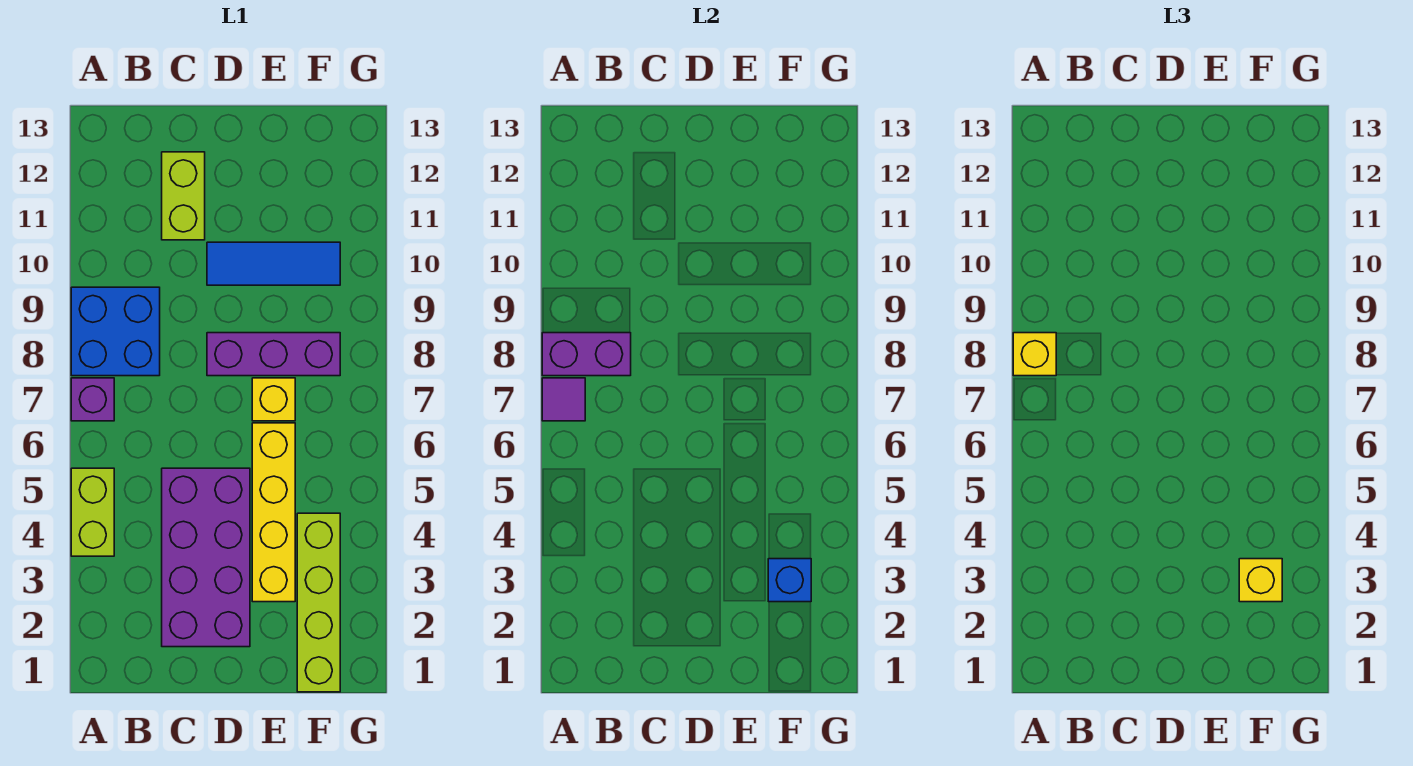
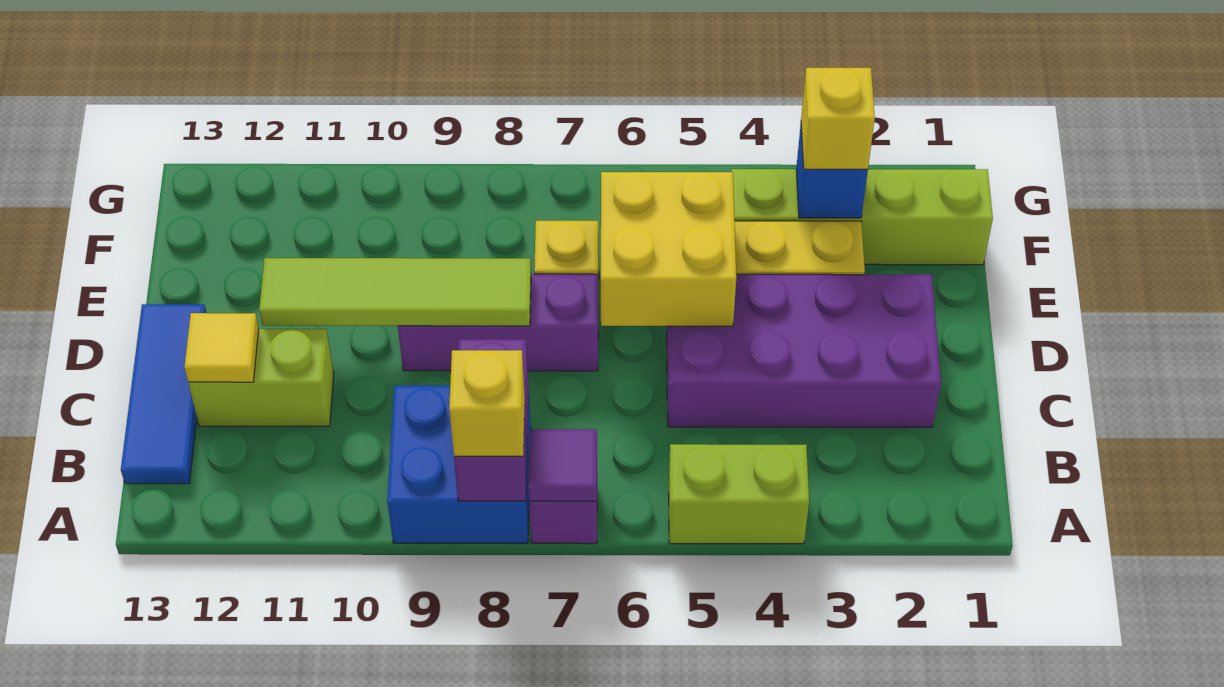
none -> yellow tile C12 level 2
none -> yellow brick D5:E6 level 2
purple brick D8:F8 level 1 -> purple brick D7:D9 level 1
none -> lime tile D8:D11 level 2
blue tile D10:F10 level 1 -> blue tile B13:D13 level 1

